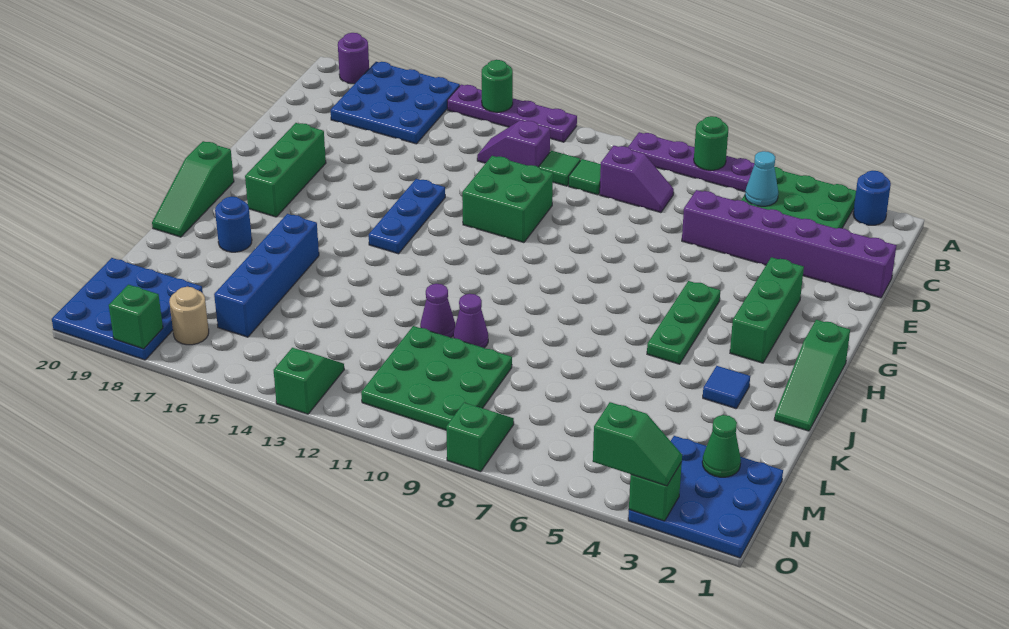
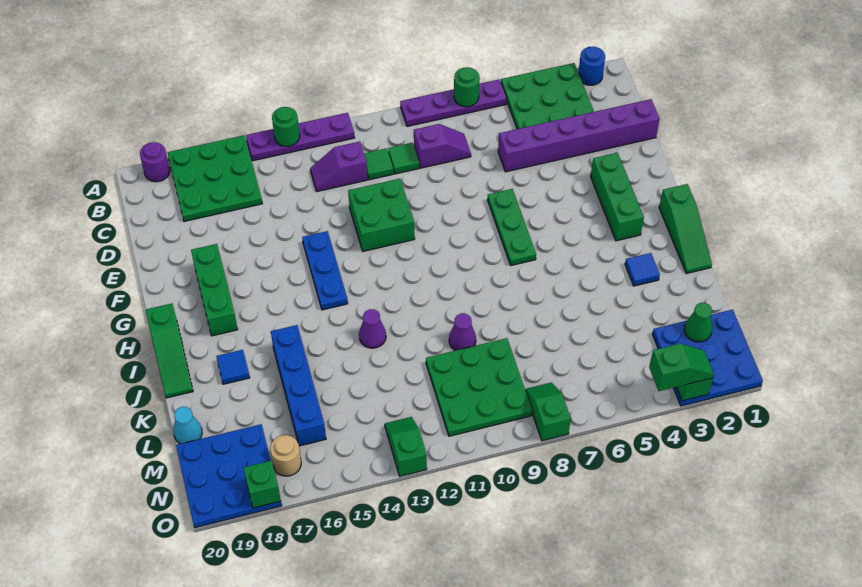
blue plate A16:C18 level 1 -> green plate A16:C18 level 1
cyan cone B5 level 2 -> cyan cone L20 level 1
green plate G5:I5 level 1 -> green plate F7:H7 level 1
blue round brick J18 level 1 -> blue tile J18 level 1
purple cone K11 level 1 -> purple cone J13 level 1

